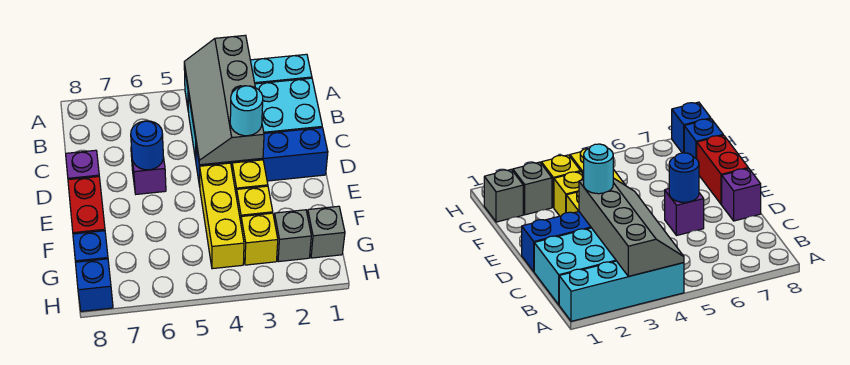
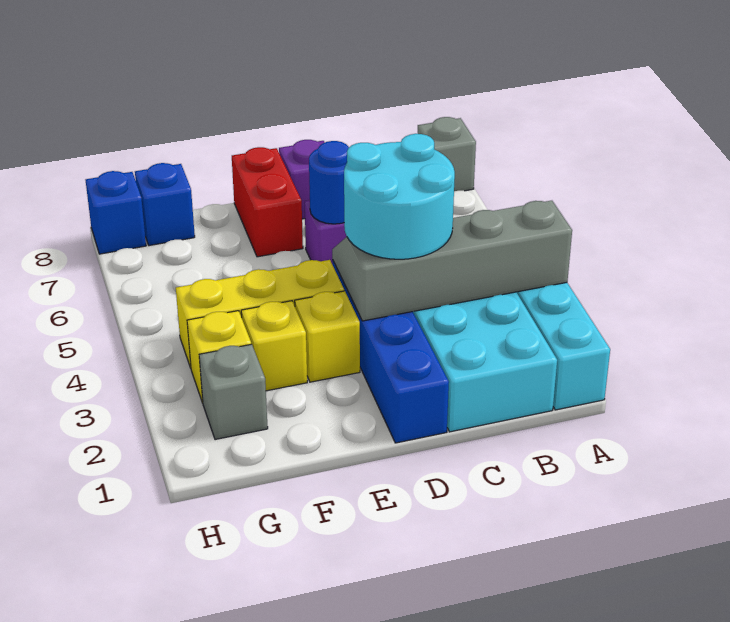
cyan round brick D3 level 3 -> cyan round brick C3:D4 level 3
red brick E8:F8 level 1 -> red brick E7:E8 level 1
grey brick G1 level 1 -> grey brick A8 level 1

